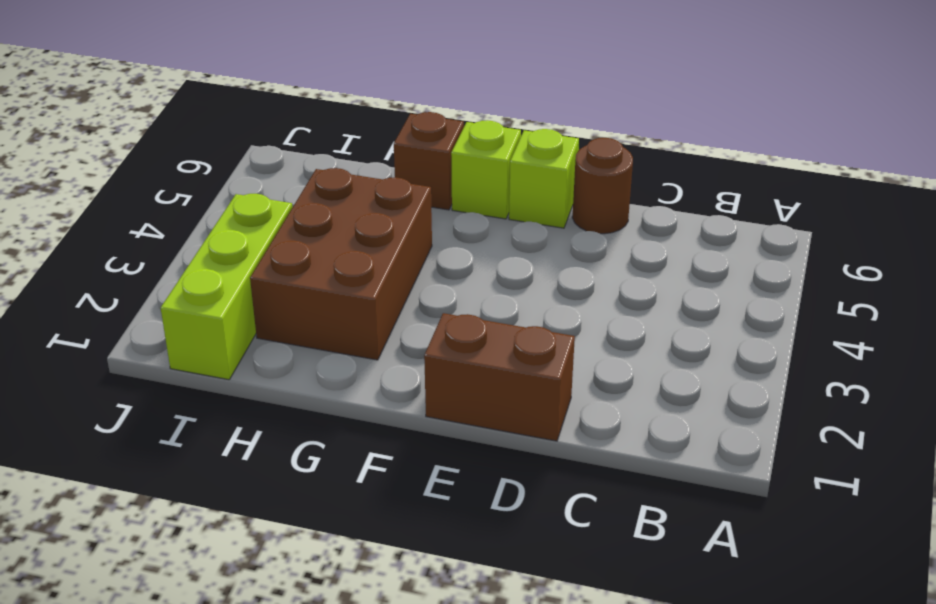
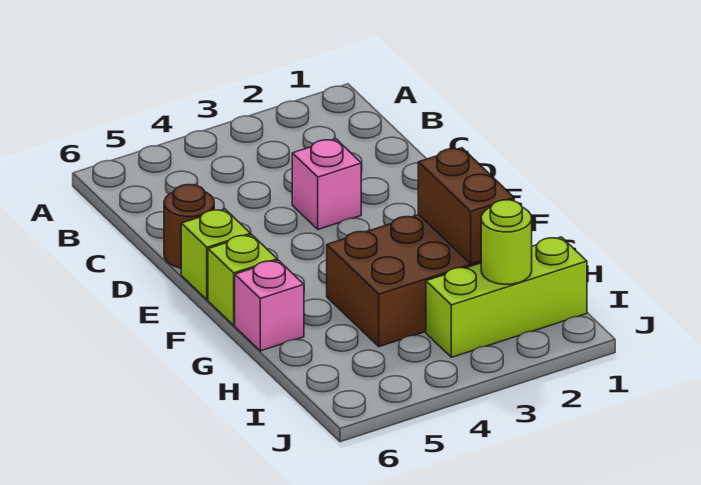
brown brick D1:E1 level 1 -> brown brick G2:H2 level 2
none -> pink brick D3 level 1
brown brick G6 level 1 -> pink brick G6 level 1
none -> lime round brick I2 level 2

